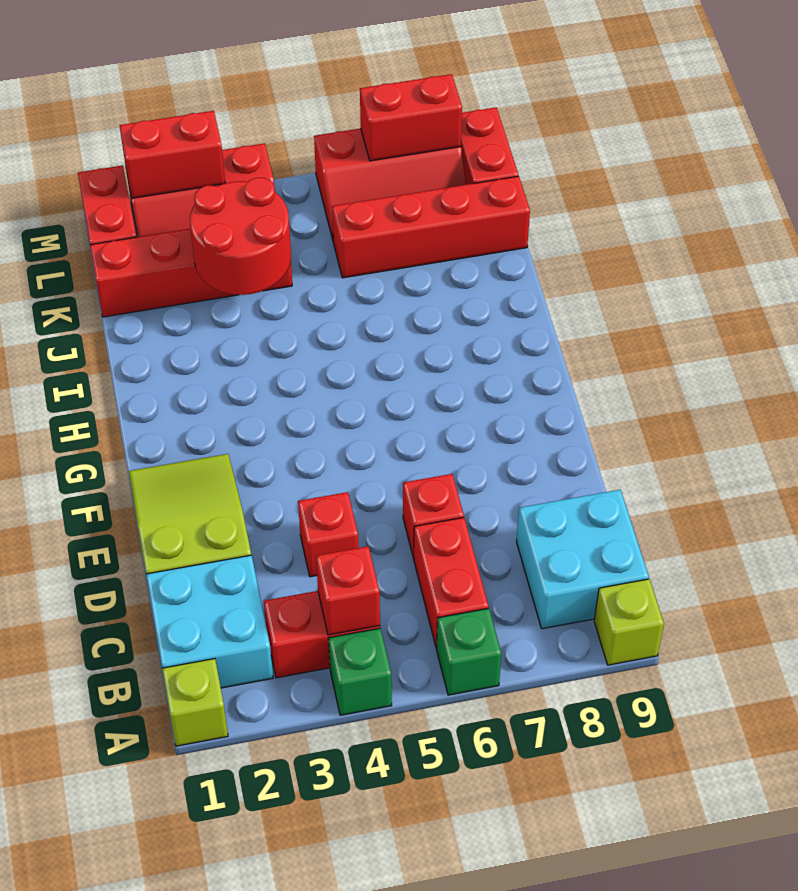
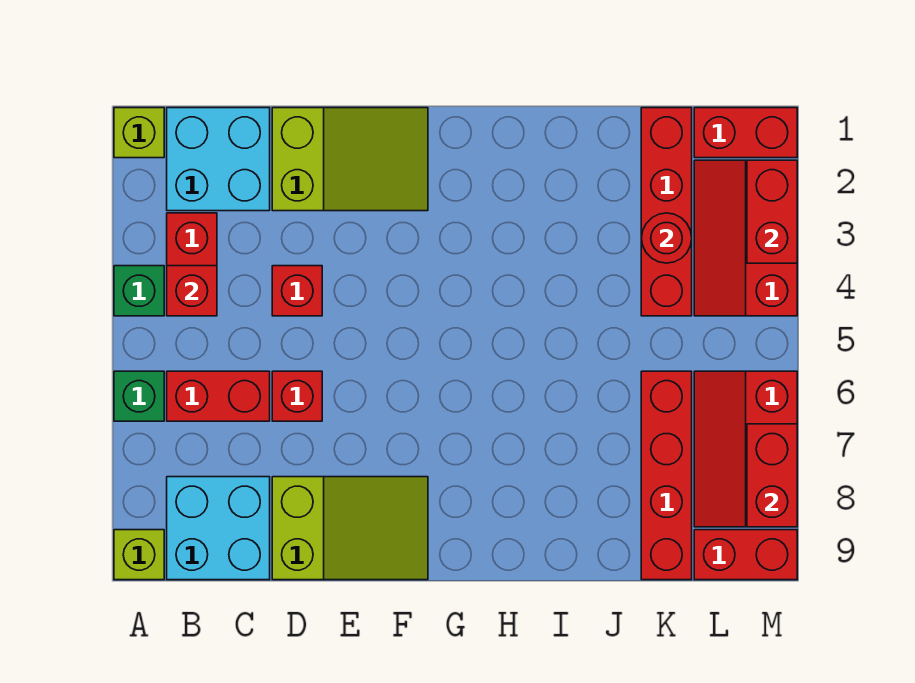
none -> lime slope D8:F9 level 1 top D
red round brick J3:K4 level 2 -> red round brick K3 level 2

